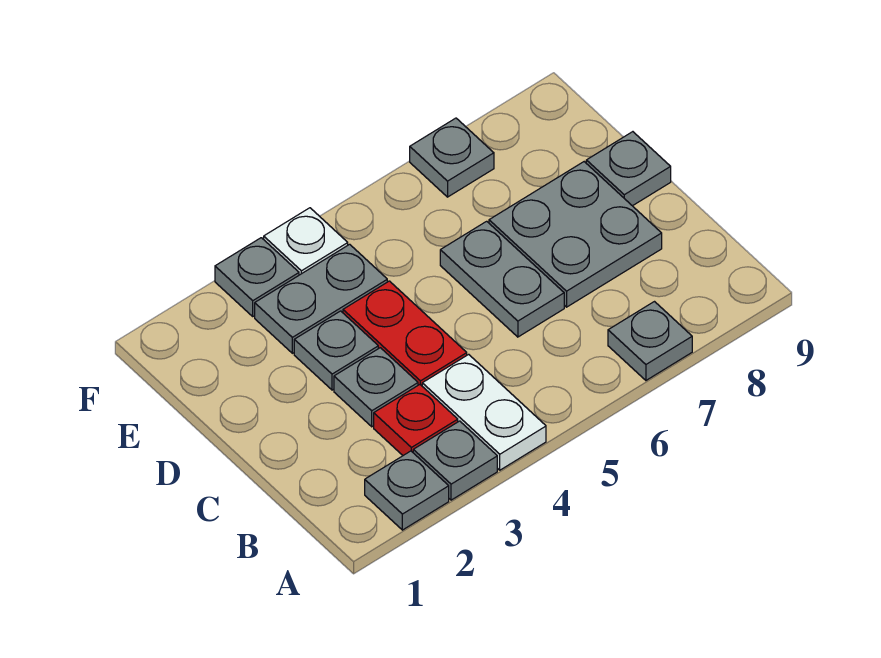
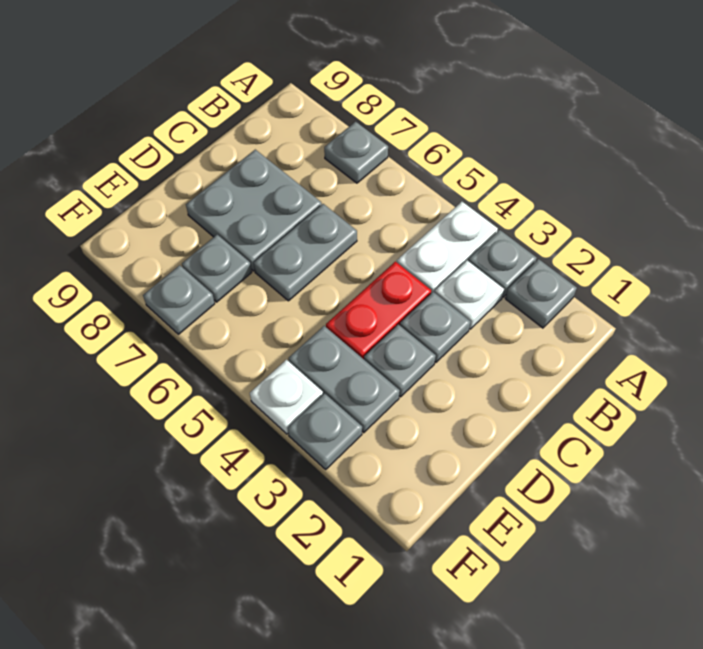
red plate B3 level 1 -> white plate B3 level 1
grey plate D9 level 1 -> grey plate E7 level 1

